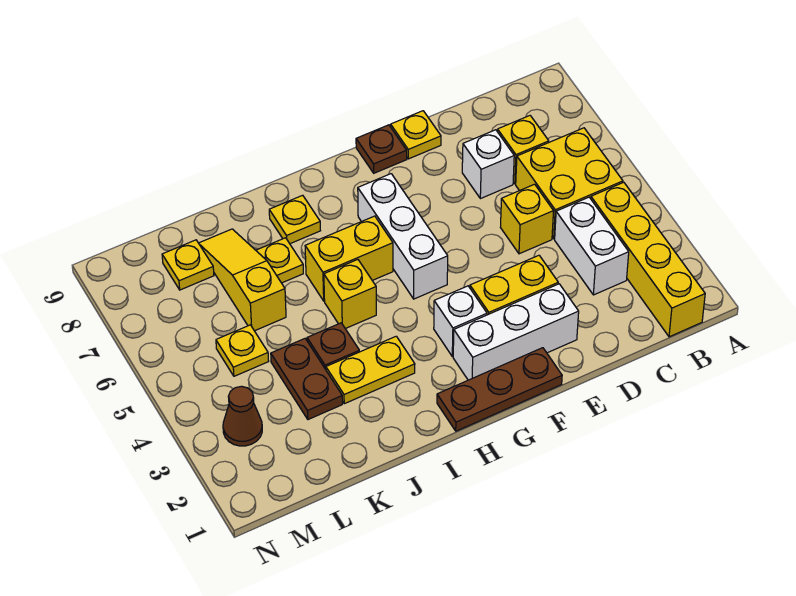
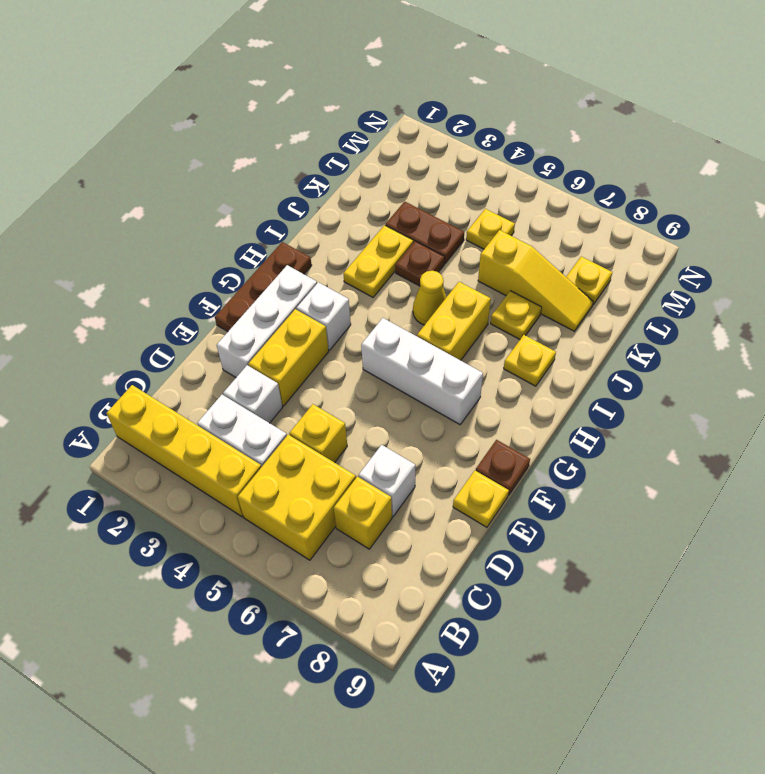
none -> white brick D3 level 1
yellow brick I5 level 1 -> yellow cone I5 level 1
brown cone M3 level 1 -> none

